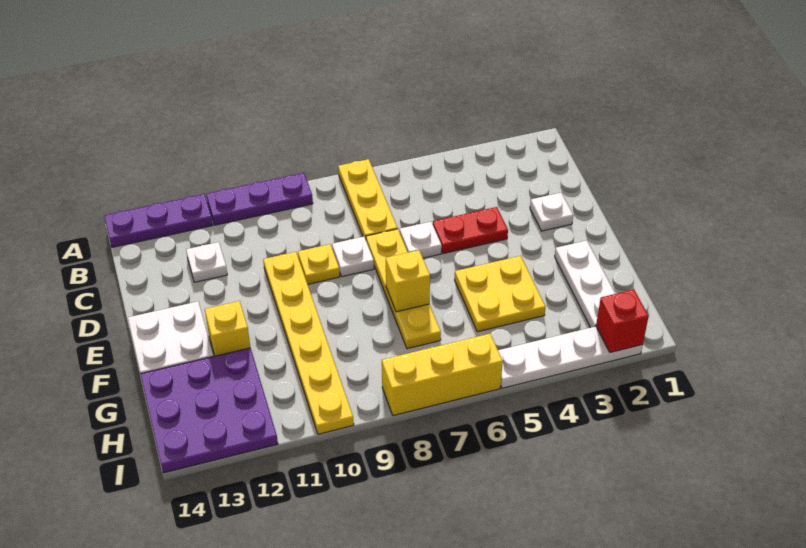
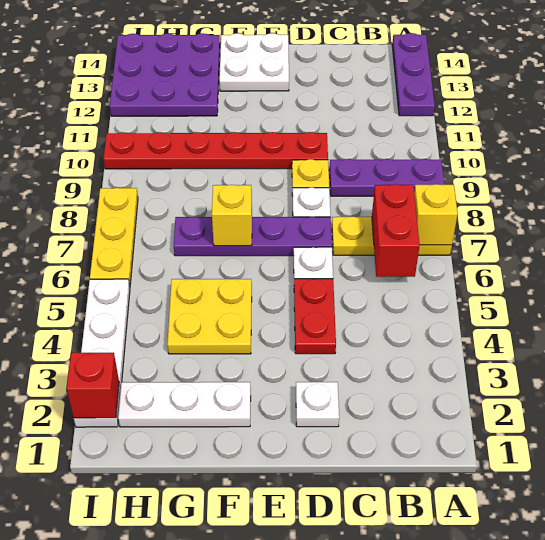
purple plate A9:A11 level 1 -> purple plate A9:C9 level 1
none -> red brick B6:B7 level 2
white plate C12 level 1 -> none
yellow plate D7:G7 level 1 -> purple plate D7:G7 level 1
yellow plate D10:I10 level 1 -> red plate D10:I10 level 1
yellow brick F12 level 1 -> yellow brick A7 level 2
yellow brick I6:I8 level 1 -> yellow plate I6:I8 level 1

